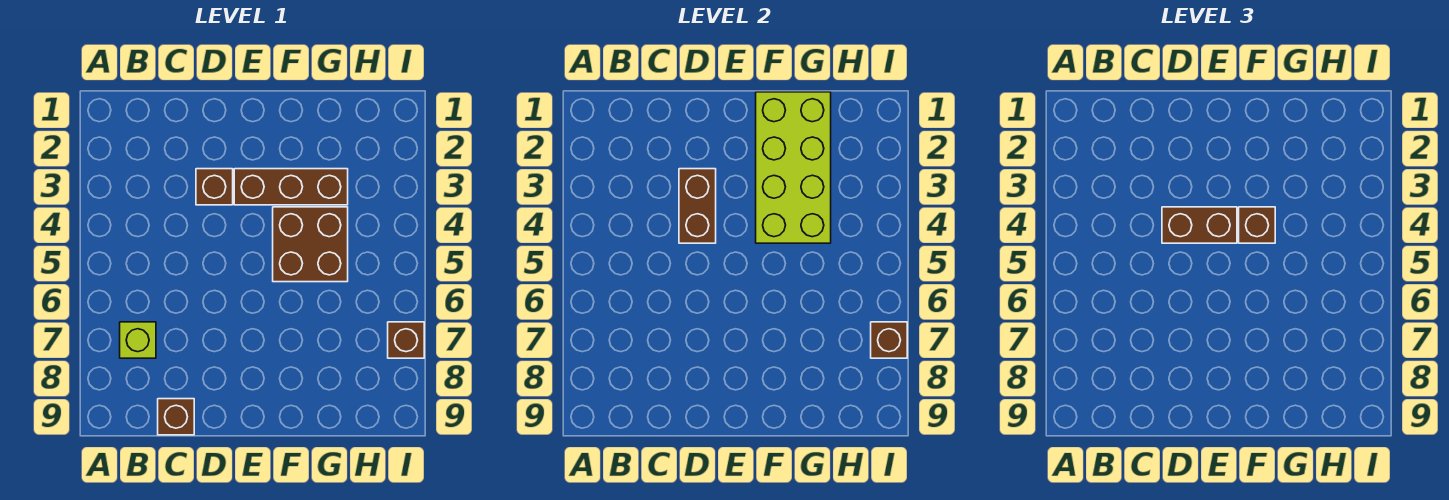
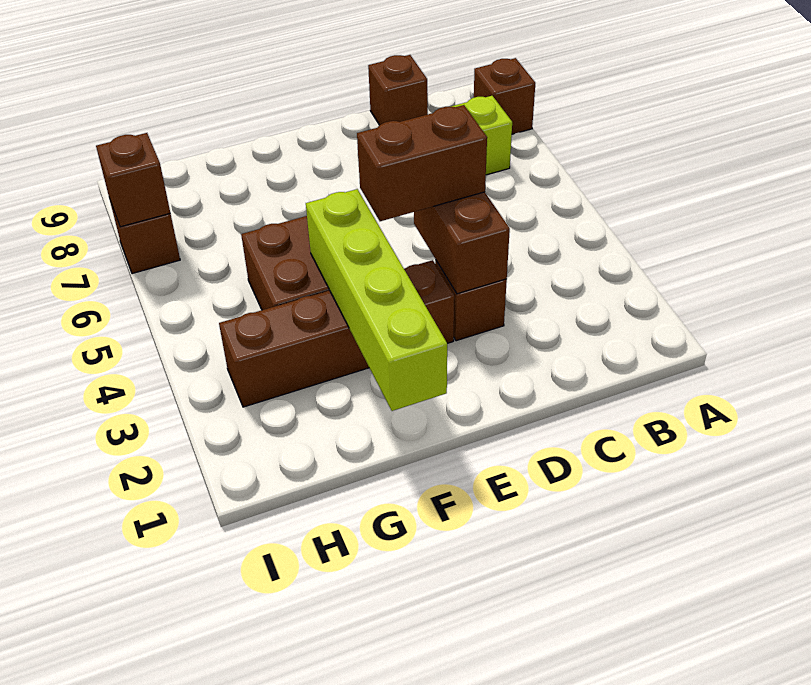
brown brick E3:G3 level 1 -> brown brick E3:H3 level 1
lime brick F1:G4 level 2 -> lime brick F1:F4 level 2
brown brick F4 level 3 -> brown brick A8 level 1

